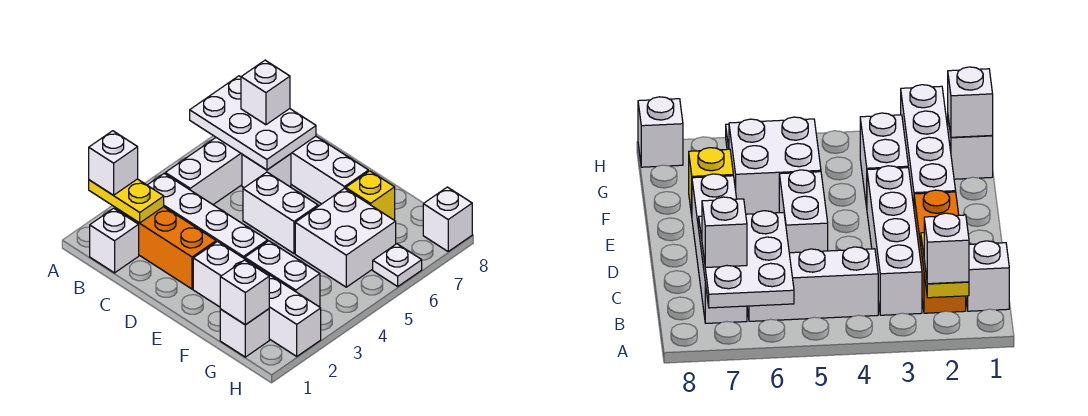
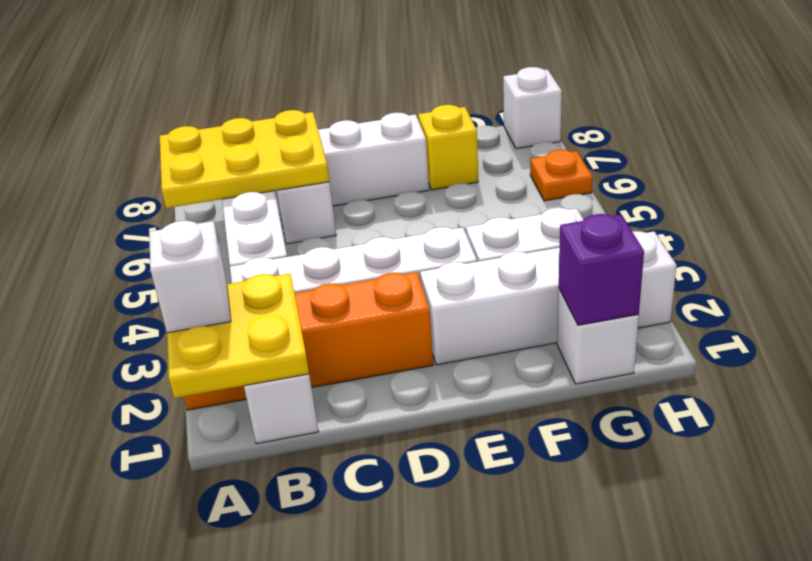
yellow plate A2:B2 level 2 -> yellow plate A1:B2 level 2
white plate A6:C7 level 2 -> yellow plate A6:C7 level 2
orange brick B2:D2 level 1 -> orange brick A2:D2 level 1
white brick B7 level 3 -> none
white brick D5:E5 level 1 -> none
white brick F5:G6 level 1 -> none
white brick G1 level 2 -> purple brick G1 level 2
white plate H6 level 1 -> orange plate H6 level 1

